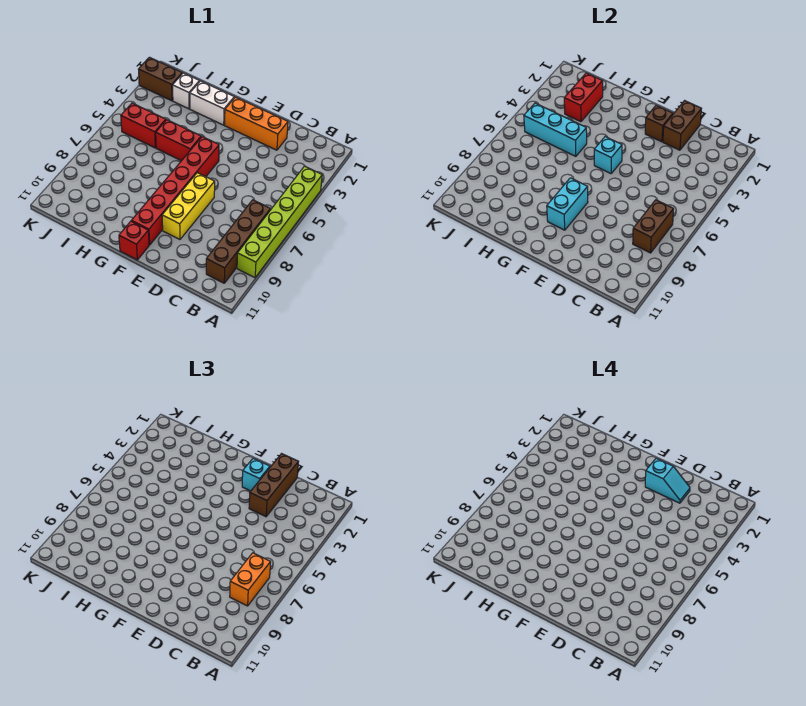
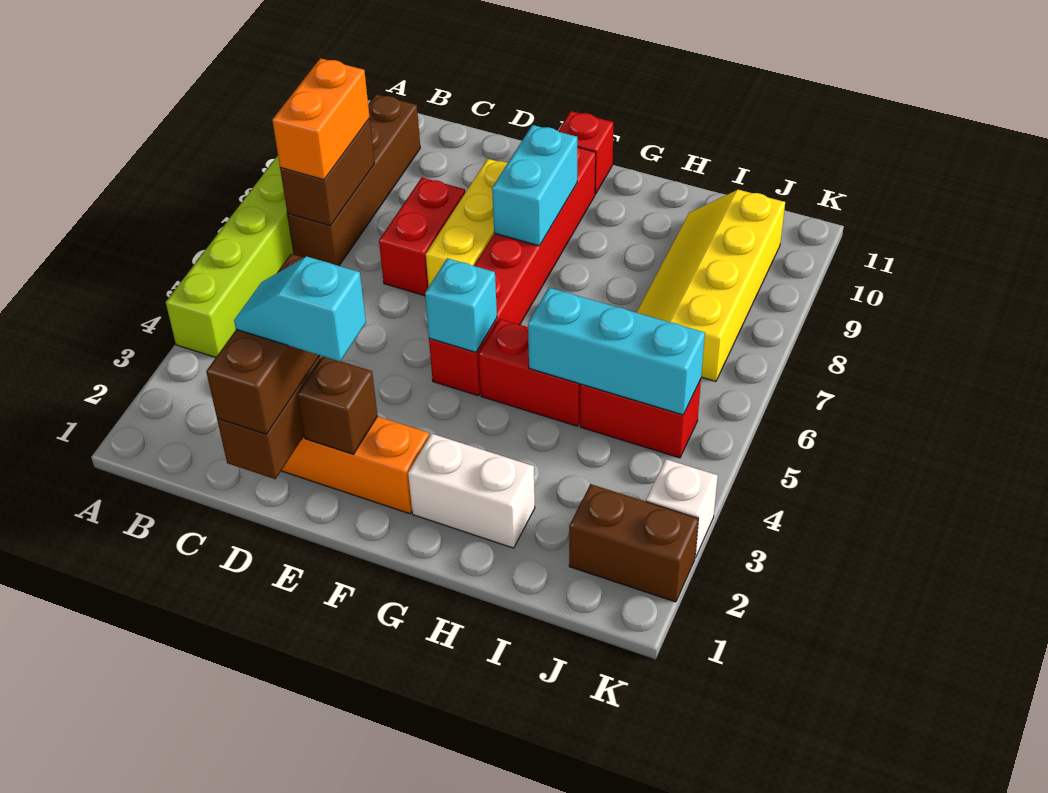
cyan brick E2 level 3 -> none
white brick I2 level 1 -> white brick K3 level 1
red brick I2:I3 level 2 -> red brick D7:D8 level 1
none -> yellow slope I7:J10 level 1 top J

